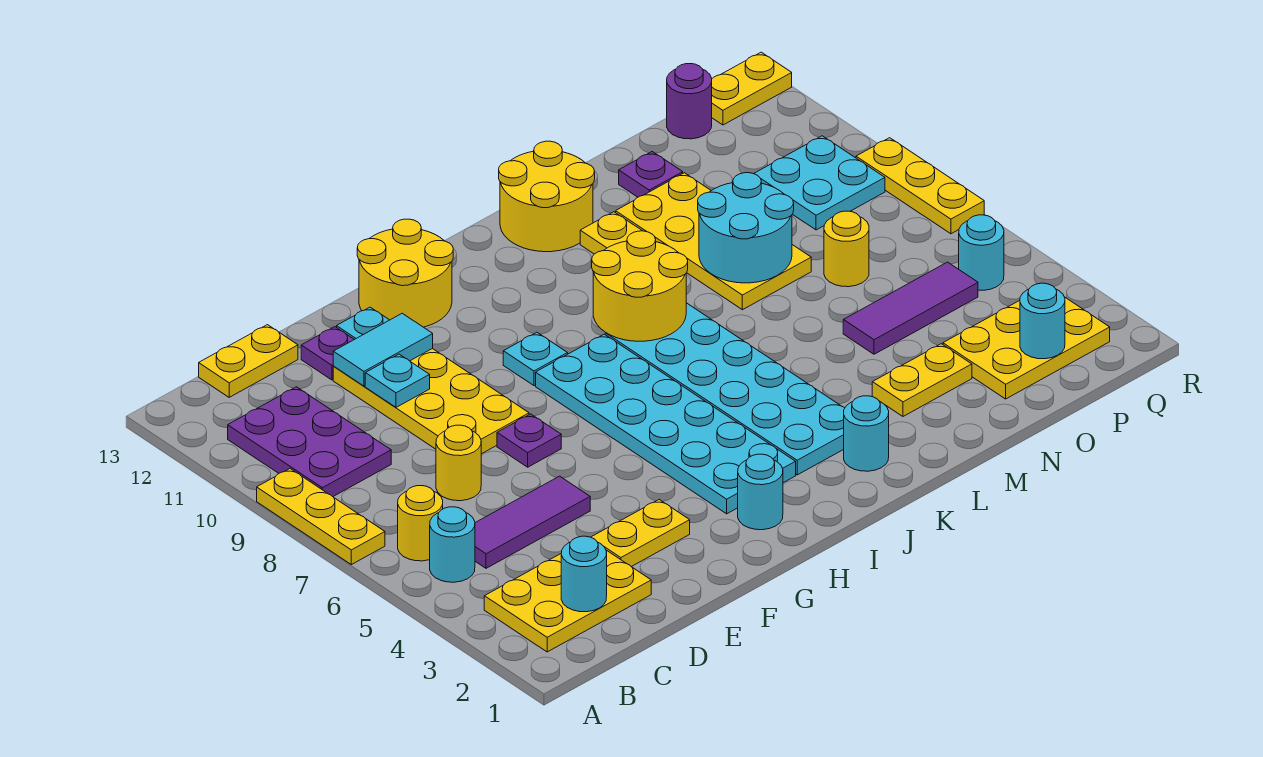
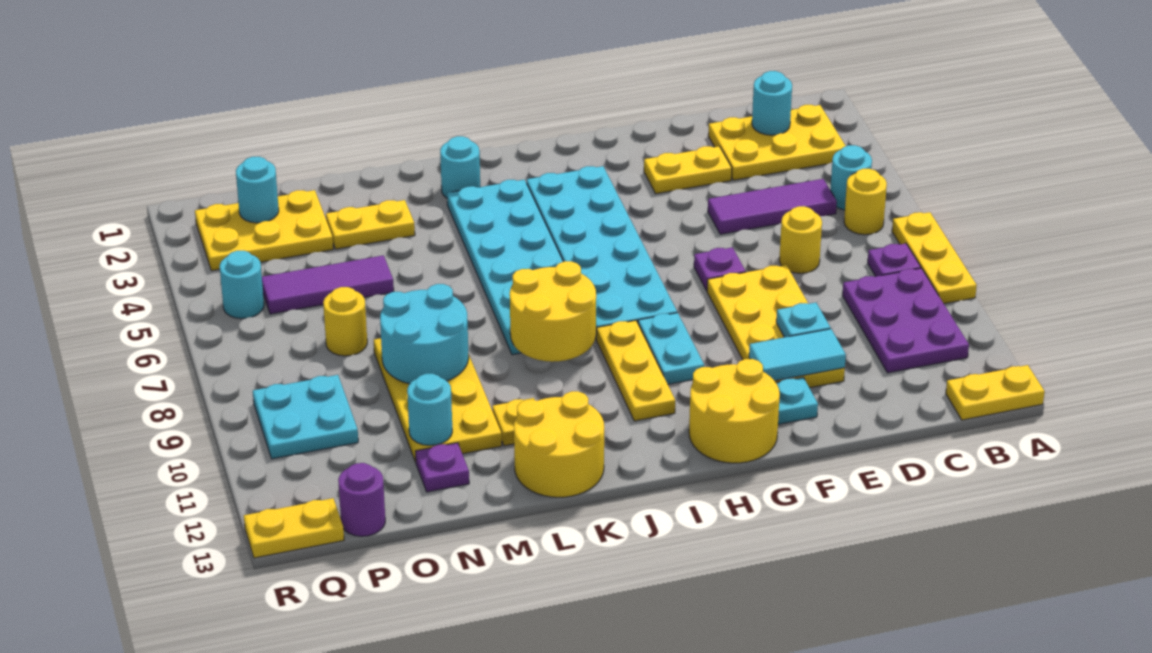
yellow plate C13:D13 level 1 -> yellow plate A13:B13 level 1
purple plate E12 level 1 -> purple plate B8 level 1
cyan round brick H2 level 1 -> cyan round brick N11 level 2
cyan plate H9 level 1 -> cyan plate H9:H10 level 1
yellow plate R7:R9 level 1 -> yellow plate I9:I11 level 1

